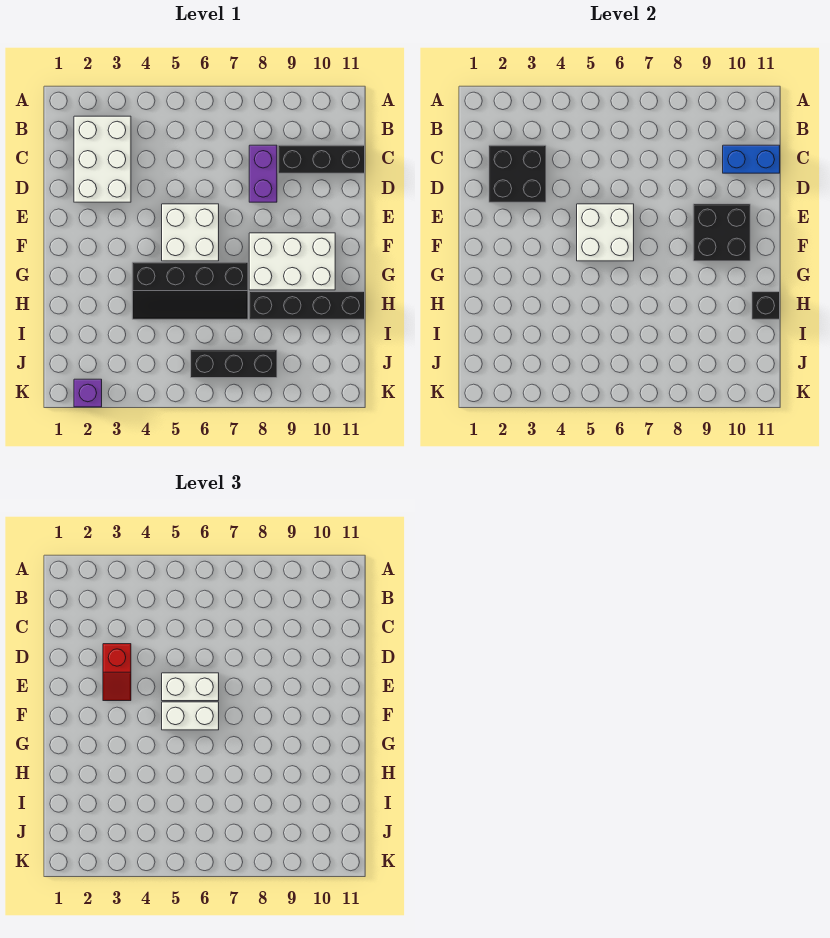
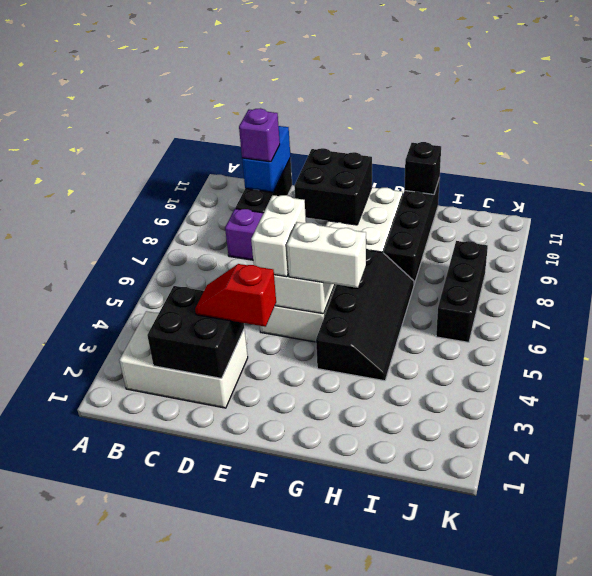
red slope D3:E3 level 3 top D -> red slope D3:E3 level 3 top E
white brick F5:F6 level 3 -> white brick F5:G5 level 3
purple brick K2 level 1 -> purple brick C10 level 3

